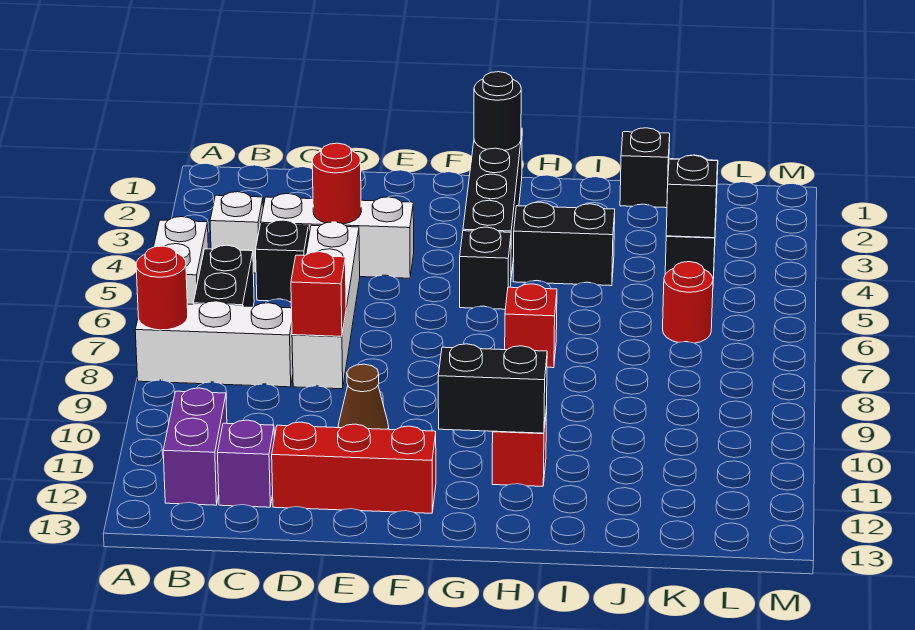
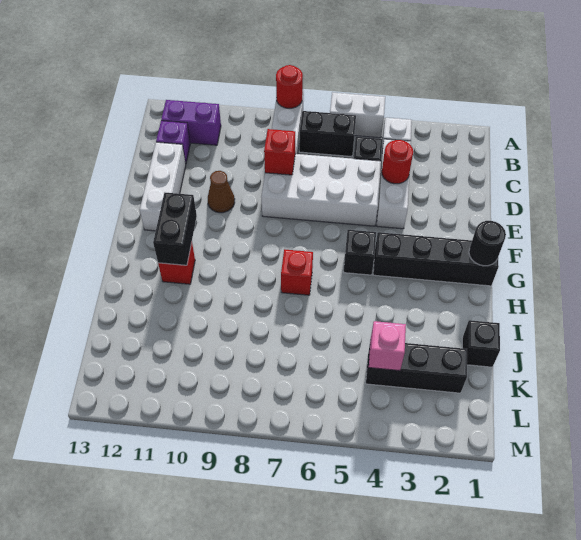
white brick D5:D8 level 1 -> white brick D5:E8 level 1
red brick D12:F12 level 1 -> white brick D12:F12 level 1
black brick H4:I4 level 1 -> none
black brick K4 level 2 -> pink brick K4 level 2
red round brick K6 level 1 -> none

